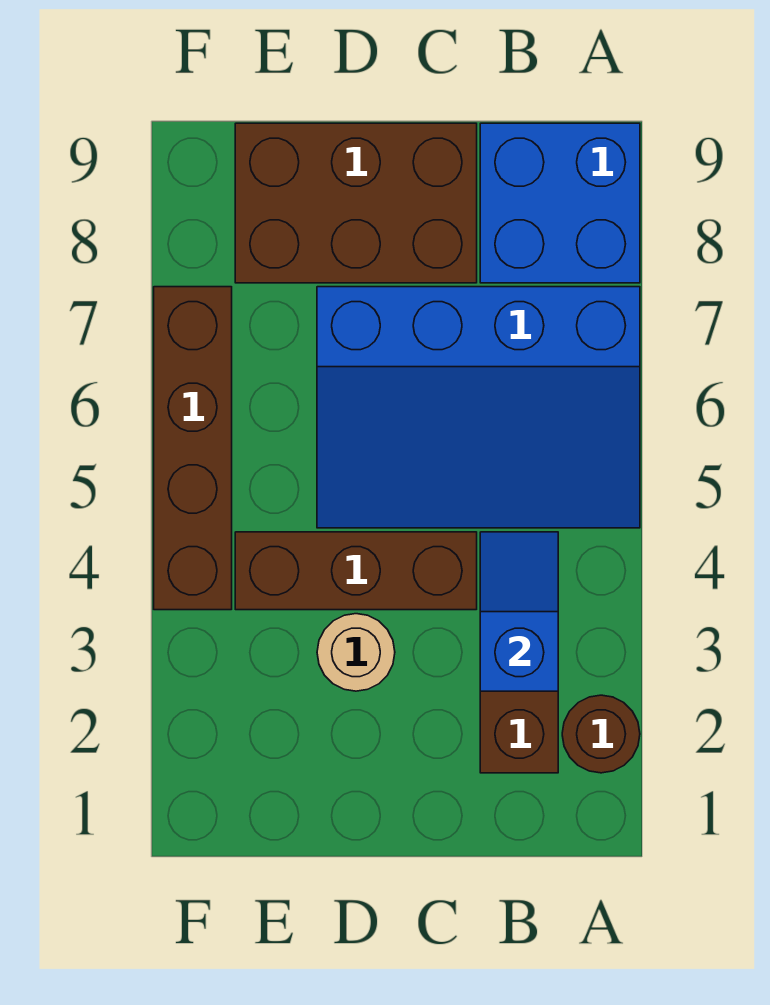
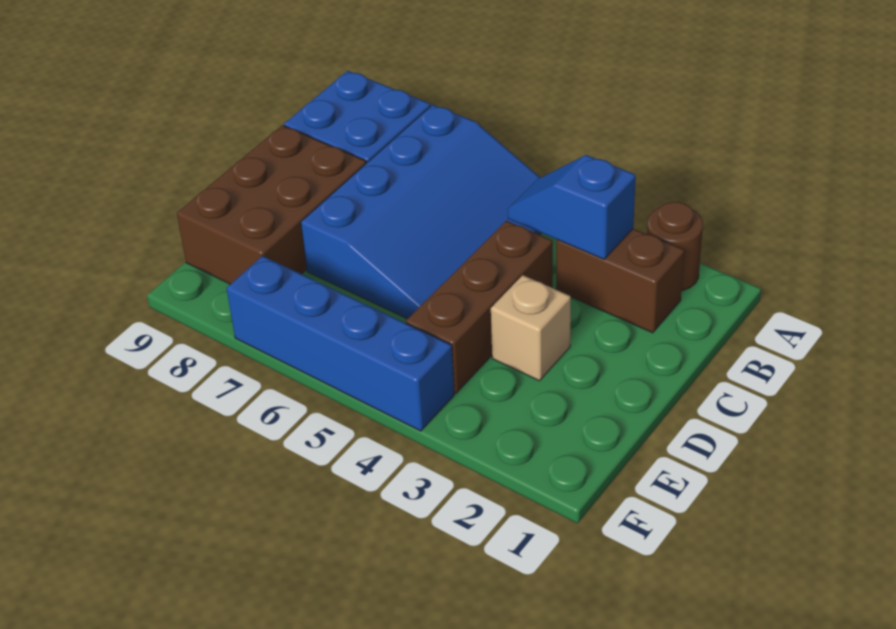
tan round brick D3 level 1 -> tan brick D3 level 1
brown brick F4:F7 level 1 -> blue brick F4:F7 level 1

